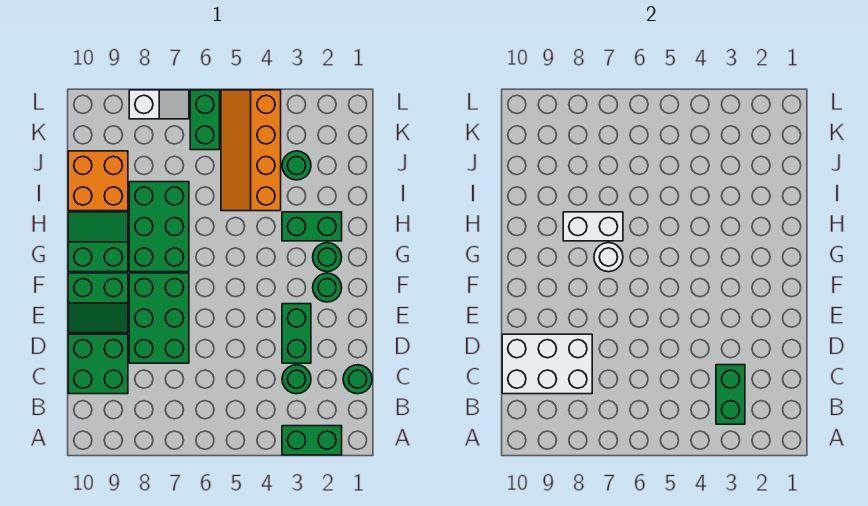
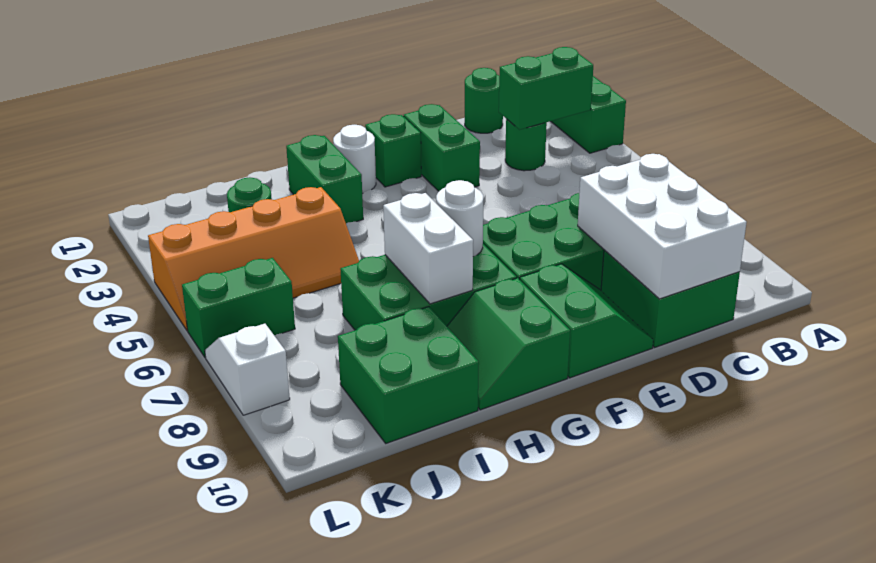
green brick D3:E3 level 1 -> green brick E2:E3 level 1
green round brick F2 level 1 -> green brick F2 level 1
green round brick G2 level 1 -> white round brick G2 level 1
orange brick I9:J10 level 1 -> green brick I9:J10 level 1

